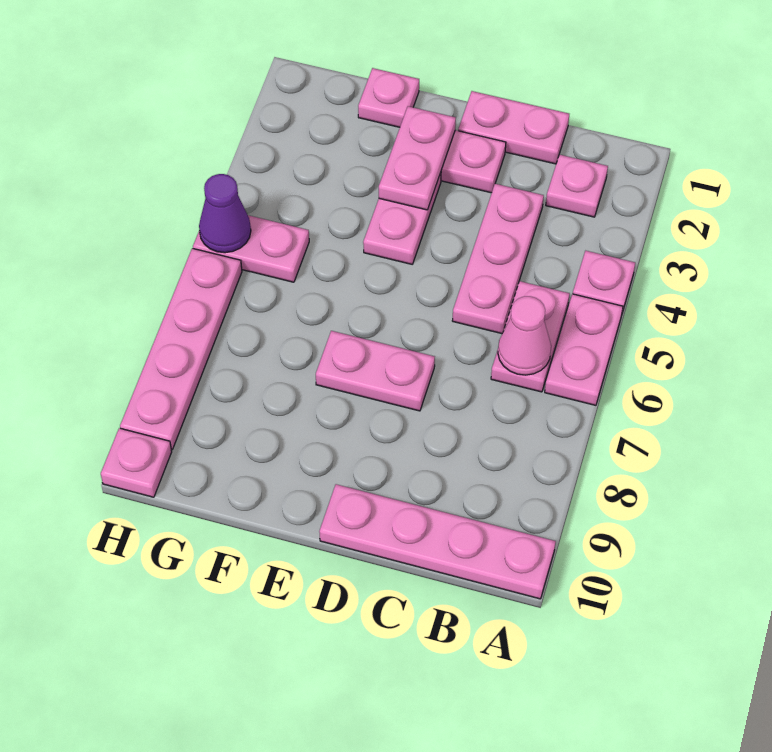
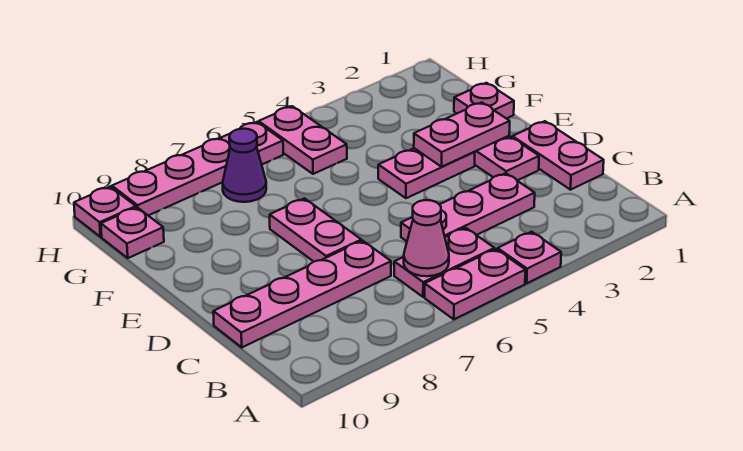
pink plate A10:D10 level 1 -> pink plate C7:C10 level 1
pink plate B2 level 1 -> pink plate G10 level 1
purple cone H5 level 2 -> purple cone G7 level 1

